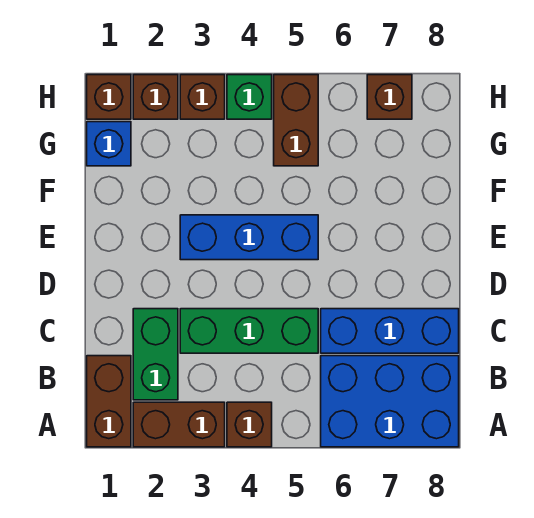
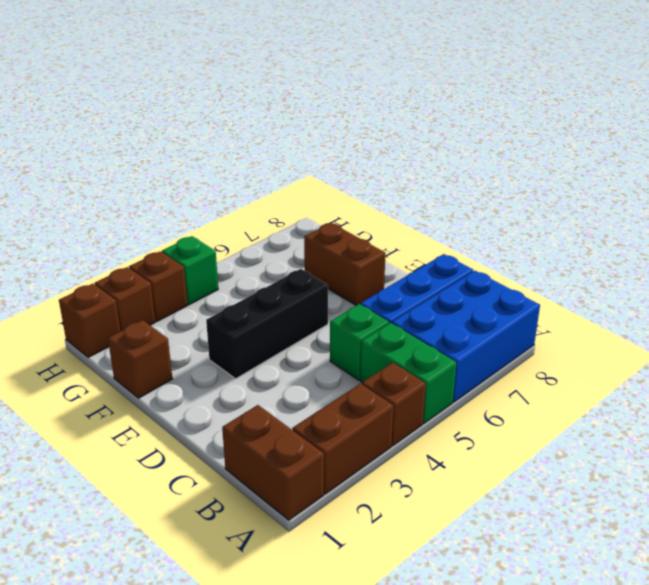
green brick B2:C2 level 1 -> green brick A5:B5 level 1
green brick C3:C5 level 1 -> green brick C5 level 1
blue brick E3:E5 level 1 -> black brick E3:E5 level 1
blue brick G1 level 1 -> none
brown brick G5:H5 level 1 -> brown brick E7:F7 level 1
brown brick H7 level 1 -> brown brick F1 level 1

